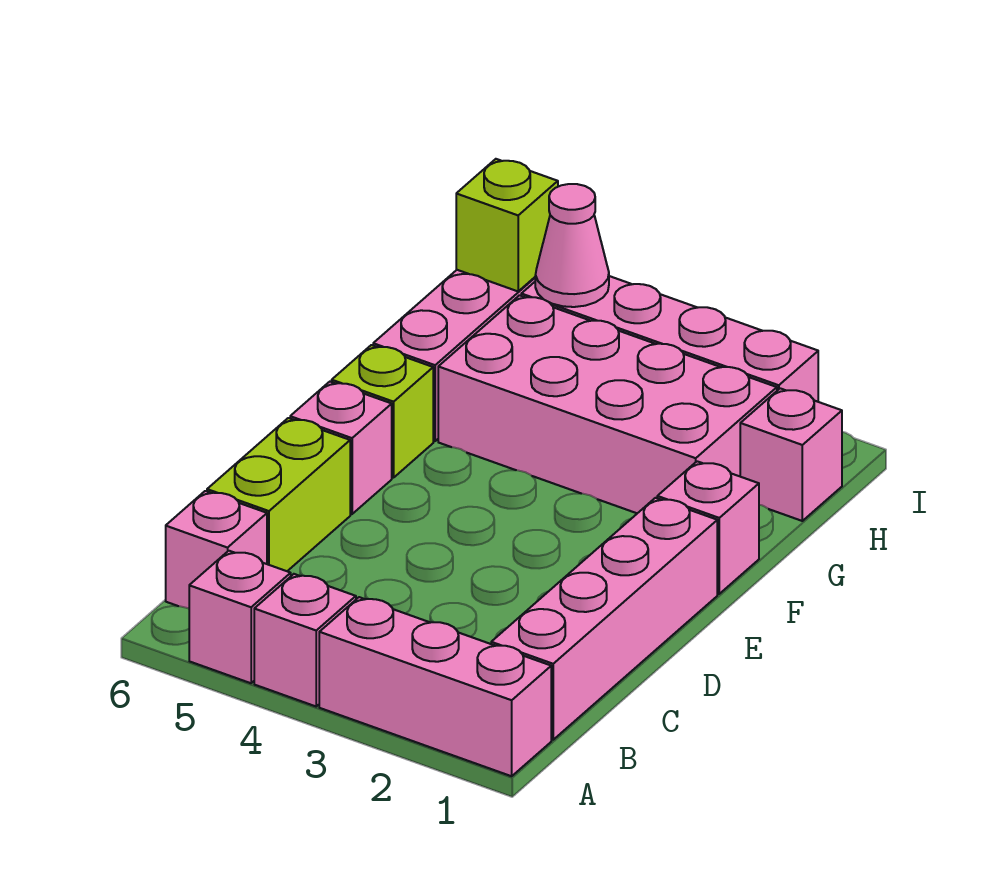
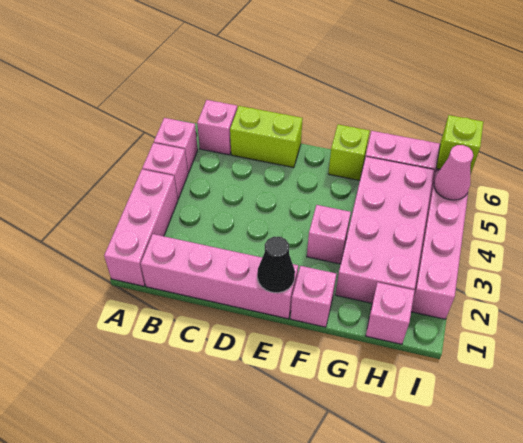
none -> black cone E1 level 2
pink brick E6 level 1 -> pink brick F3 level 1

